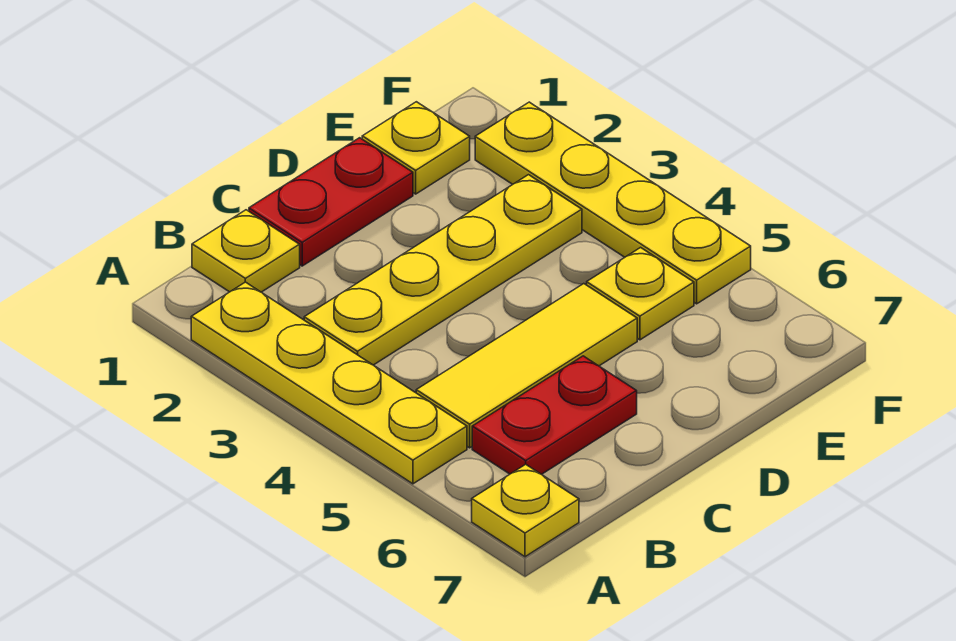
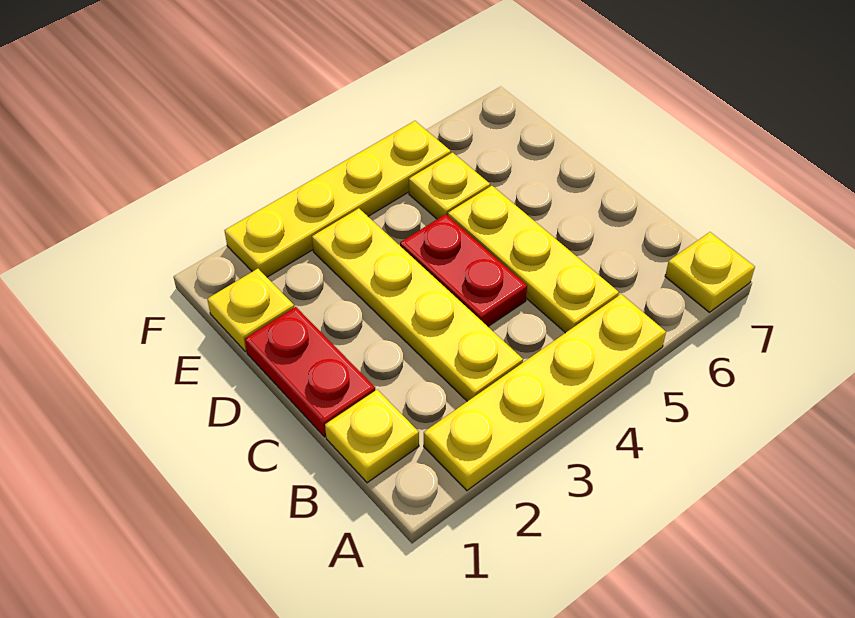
yellow tile B5:D5 level 1 -> yellow plate B5:D5 level 1
red plate B6:C6 level 1 -> red plate C4:D4 level 1

